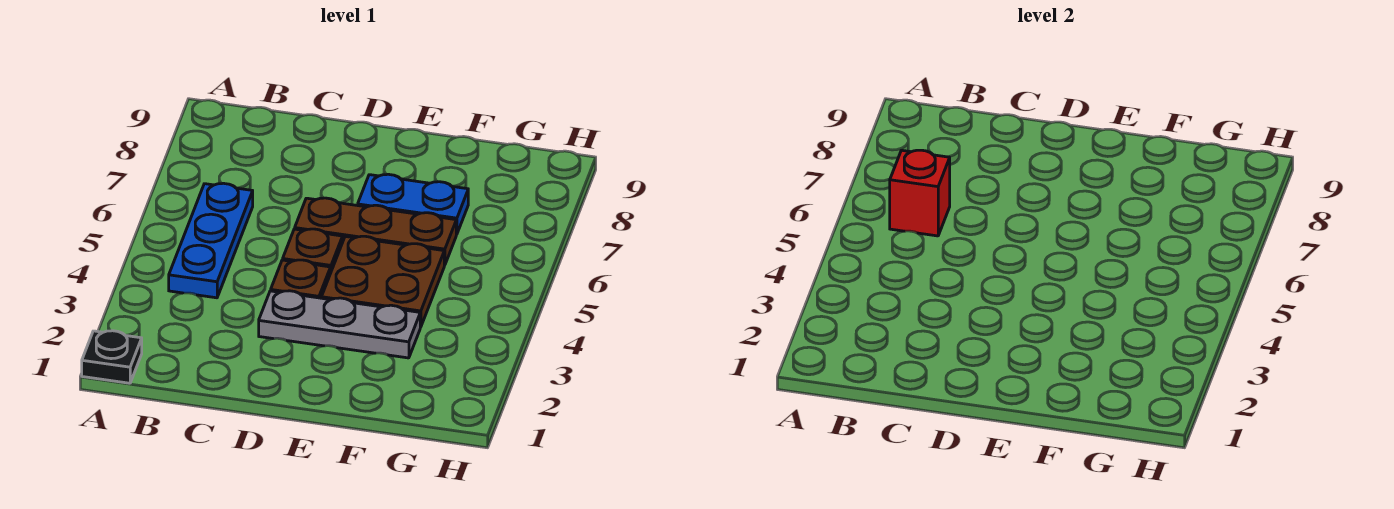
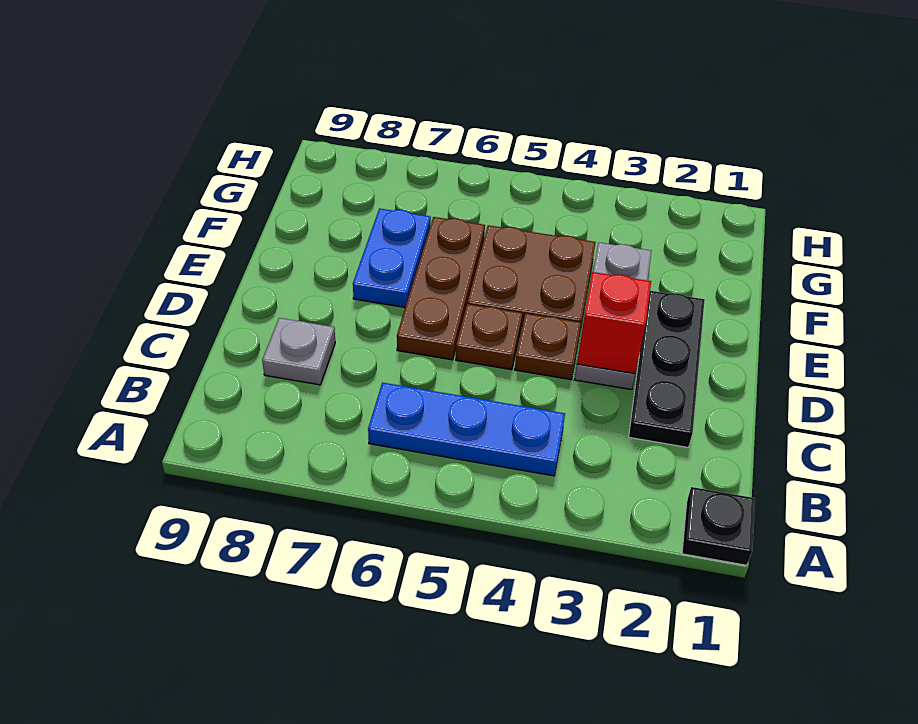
red brick B6 level 2 -> red brick D3 level 2
none -> black plate C2:E2 level 1
none -> grey plate C8 level 1

